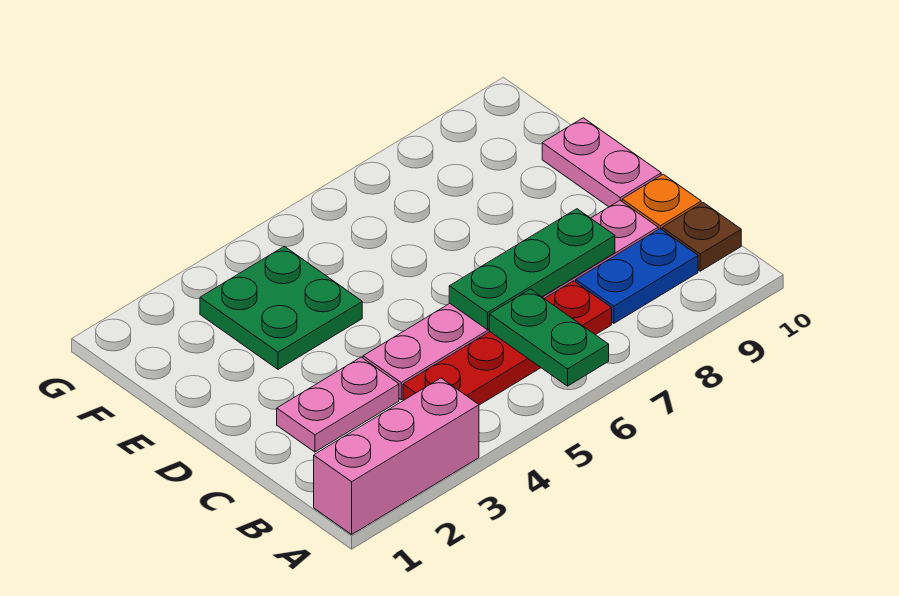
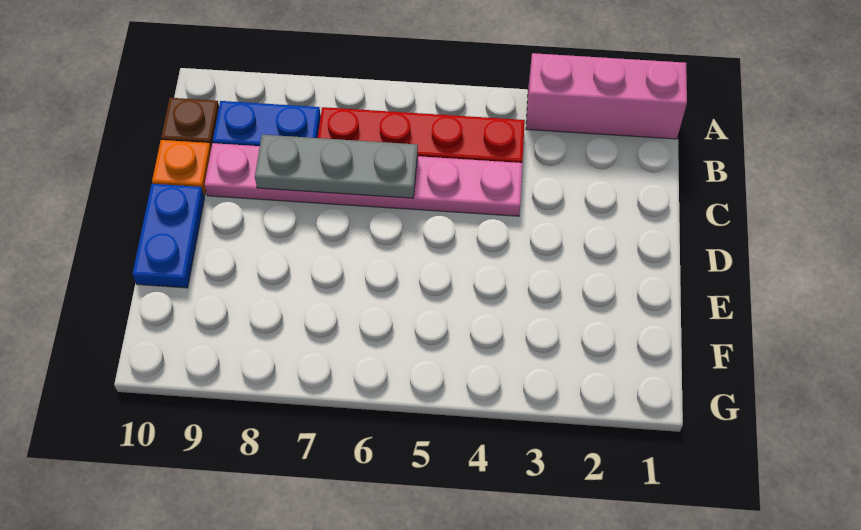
green plate A6:B6 level 2 -> none
pink plate C2:C3 level 1 -> none
green plate C6:C8 level 2 -> grey plate C6:C8 level 2
pink plate D10:E10 level 1 -> blue plate D10:E10 level 1
green plate E3:F4 level 1 -> none

